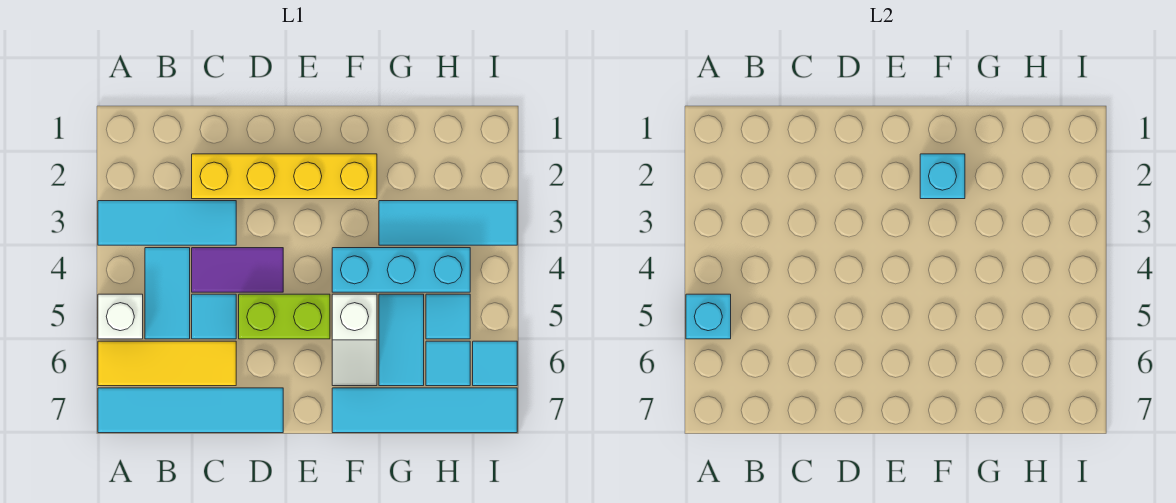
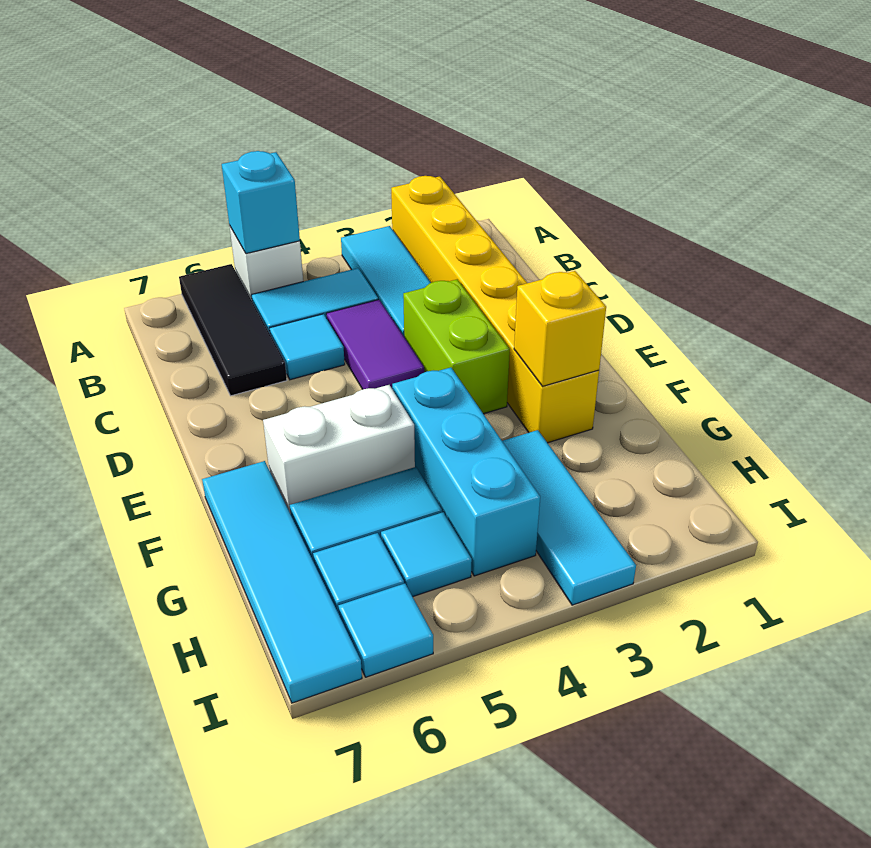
yellow tile A6:C6 level 1 -> black tile A6:C6 level 1
cyan tile A7:D7 level 1 -> none
yellow brick C2:F2 level 1 -> yellow brick A2:F2 level 1
lime brick D5:E5 level 1 -> lime brick D3:E3 level 1
cyan brick F2 level 2 -> yellow brick F2 level 2
white slope F5:F6 level 1 top 5 -> white brick F5:F6 level 1

